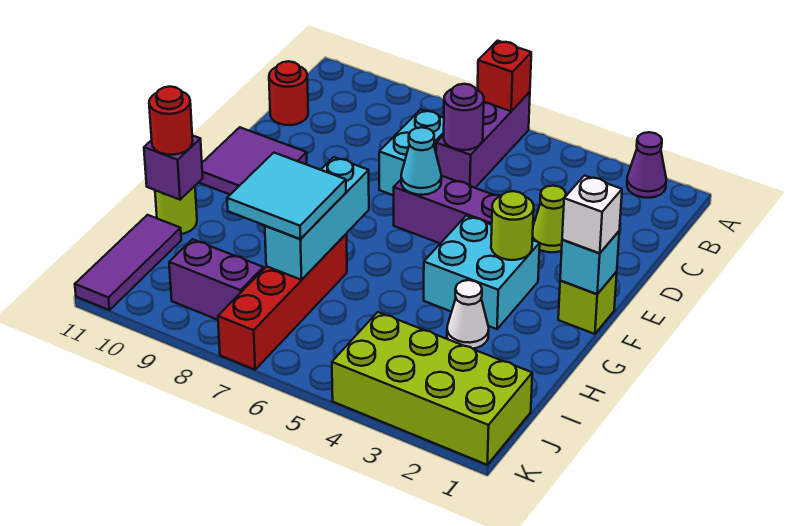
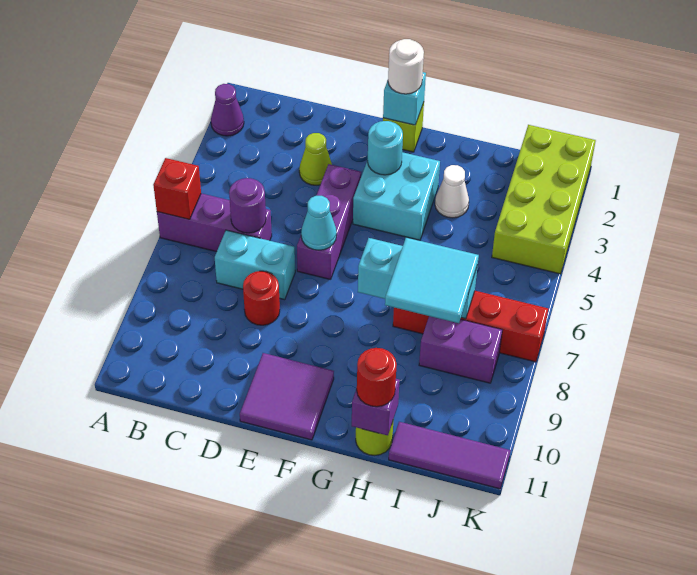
red round brick C11 level 1 -> red round brick D8 level 1
white brick F1 level 3 -> white round brick F1 level 3
lime round brick F3 level 2 -> cyan round brick F3 level 2
purple brick J8:J9 level 1 -> purple brick I8:J8 level 1

